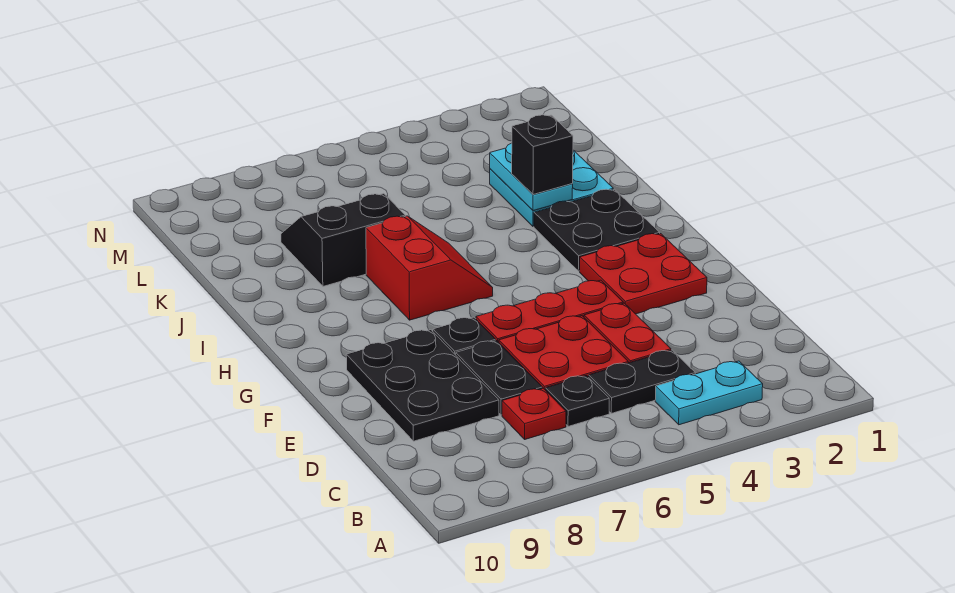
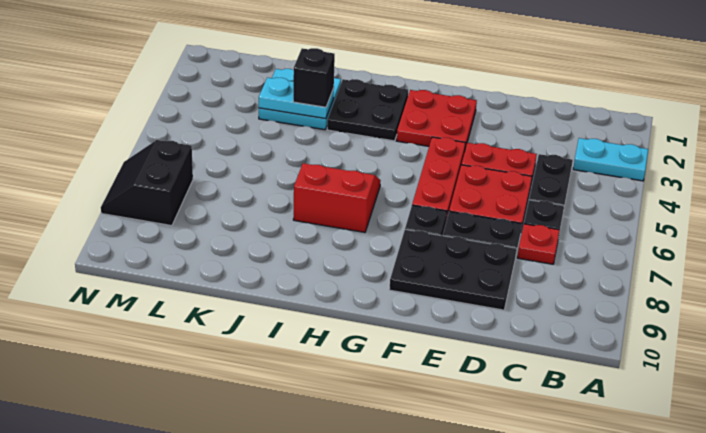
cyan plate B3:B4 level 1 -> cyan plate A3:B3 level 1
black slope J7:K8 level 1 top J -> black slope M7:N8 level 1 top M

